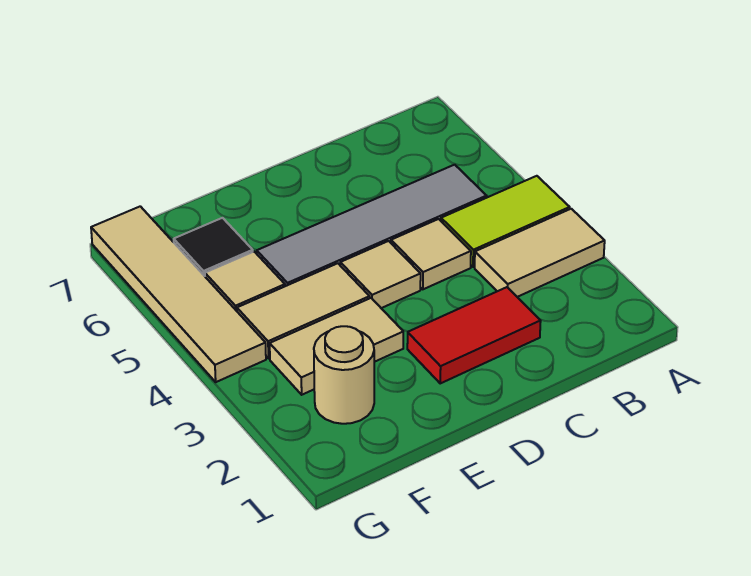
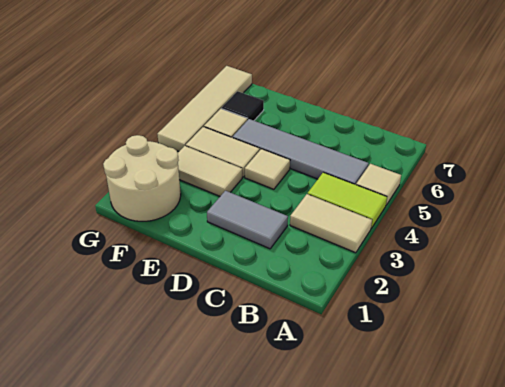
red tile C2:D2 level 1 -> grey tile C2:D2 level 1
tan tile C4 level 1 -> tan tile A5 level 1
tan round brick F2 level 1 -> tan round brick F1:G2 level 1

